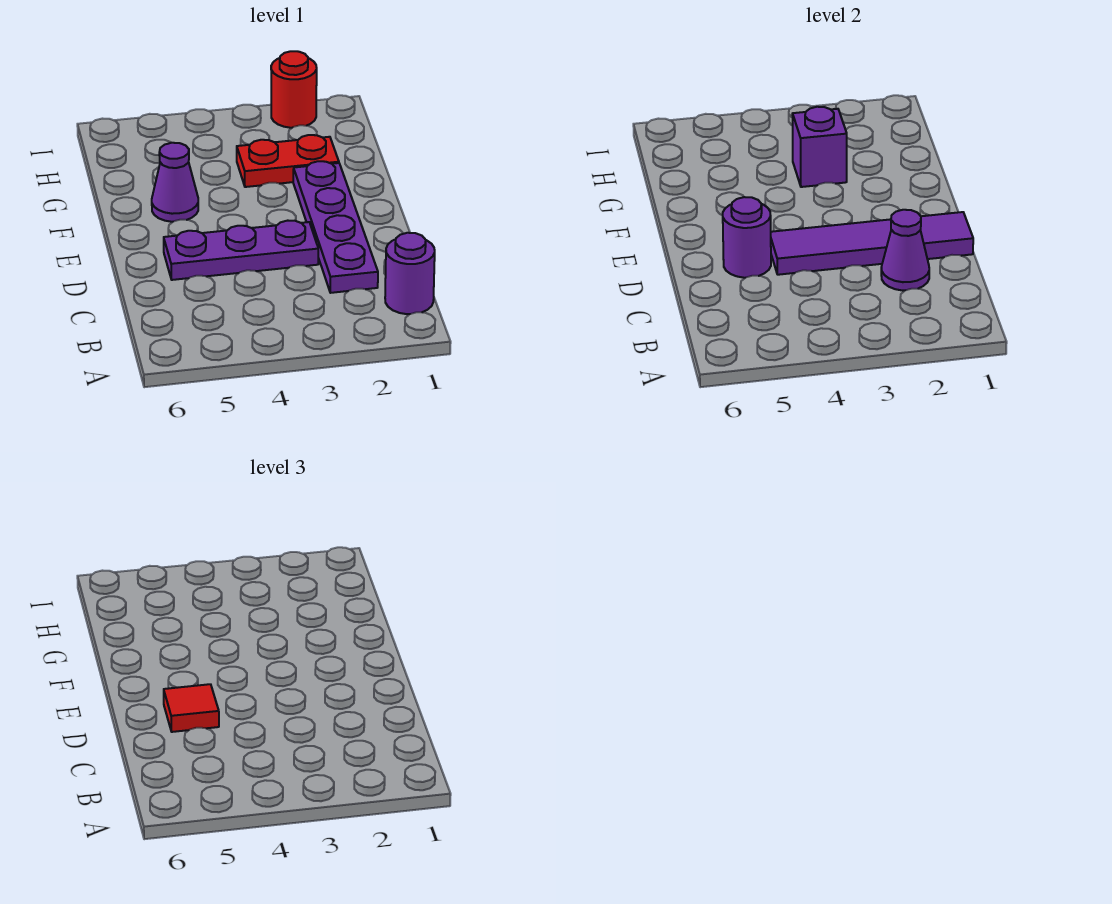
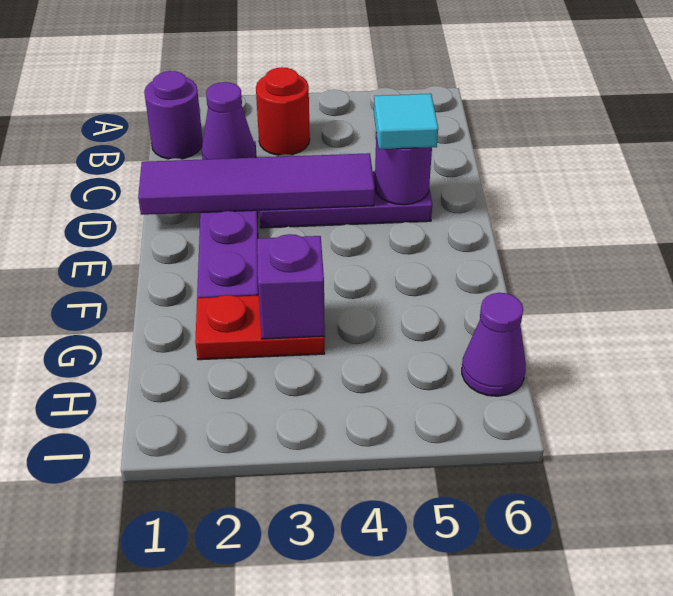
red tile D5 level 3 -> cyan tile D5 level 3
purple cone F5 level 1 -> purple cone H6 level 1
red round brick I2 level 1 -> red round brick B3 level 1

